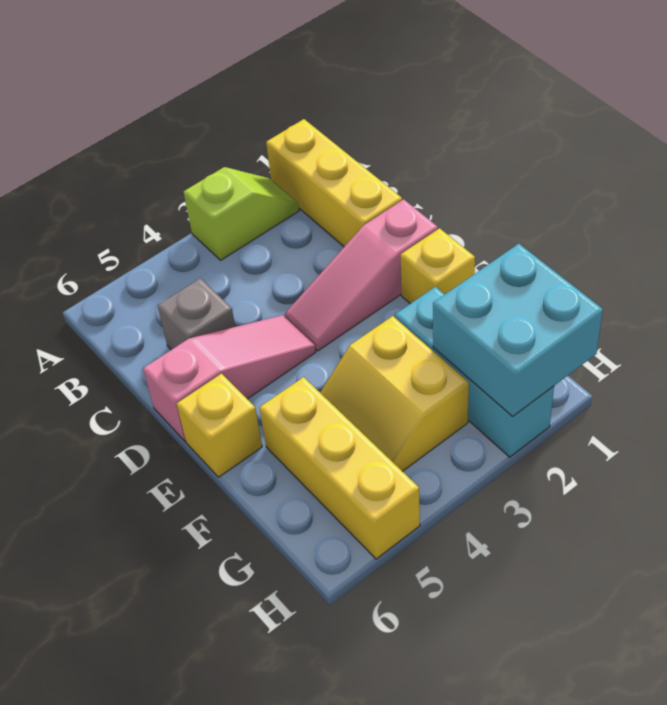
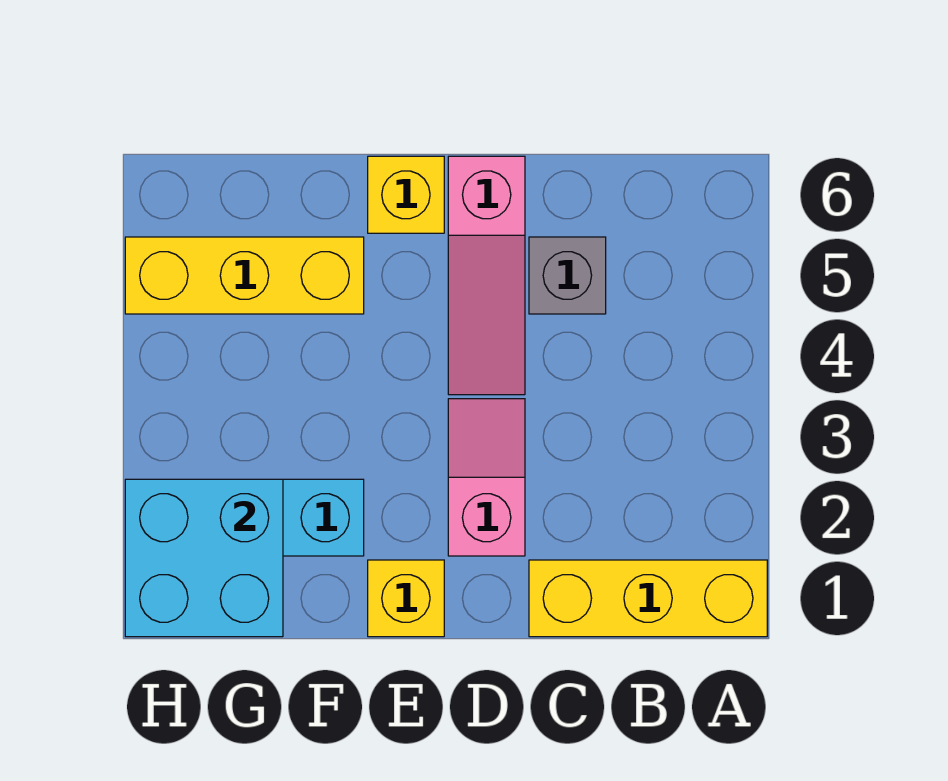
lime slope A2:A3 level 1 top 3 -> none
pink slope D1:D3 level 1 top 1 -> pink slope D2:D3 level 1 top 2
yellow slope F3:G4 level 1 top 3 -> none

